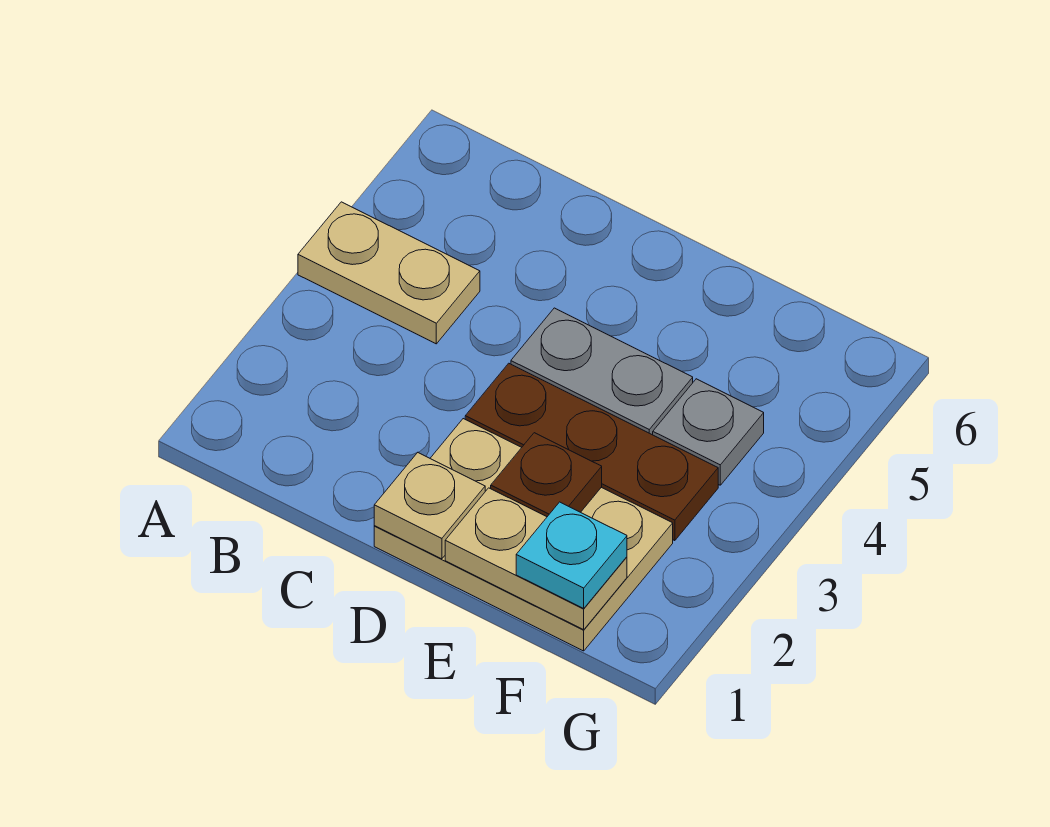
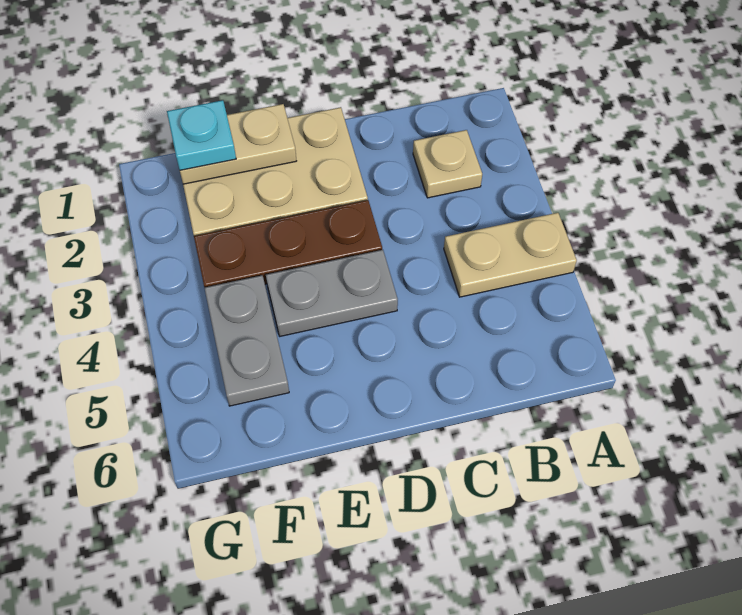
tan plate D1 level 2 -> tan plate B2 level 1
brown plate E2 level 2 -> none
grey plate F4 level 1 -> grey plate F4:F5 level 1

